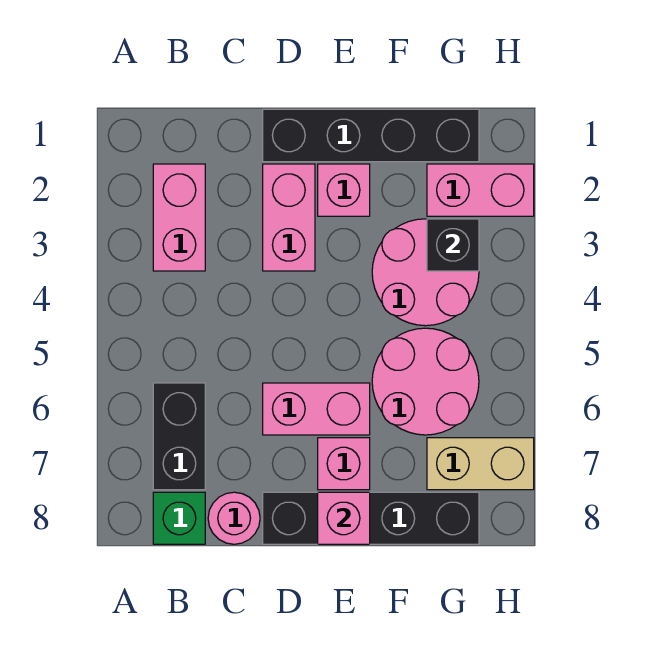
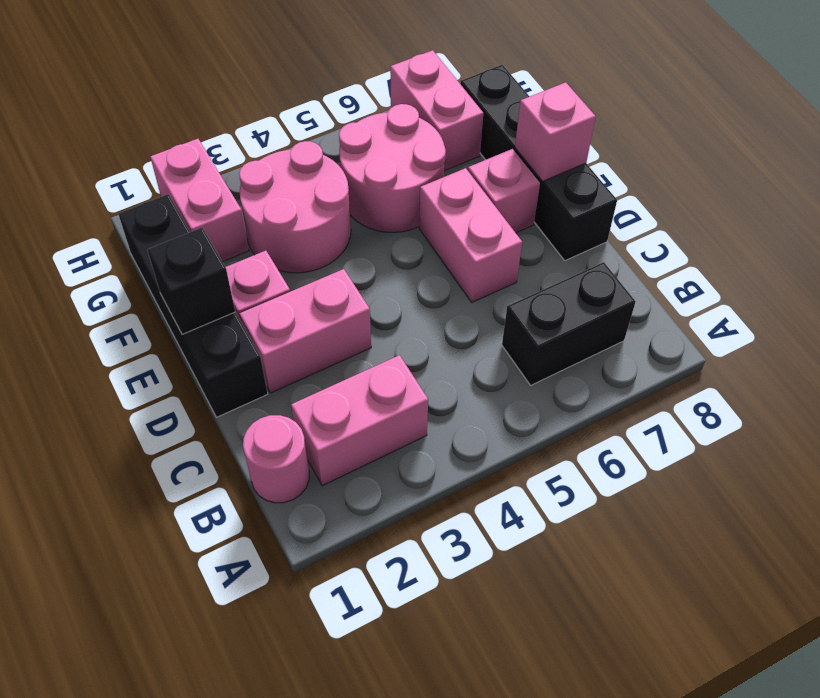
green brick B8 level 1 -> none
pink round brick C8 level 1 -> pink round brick B1 level 1
black brick G3 level 2 -> black brick E1 level 2
tan brick G7:H7 level 1 -> pink brick G7:H7 level 1

